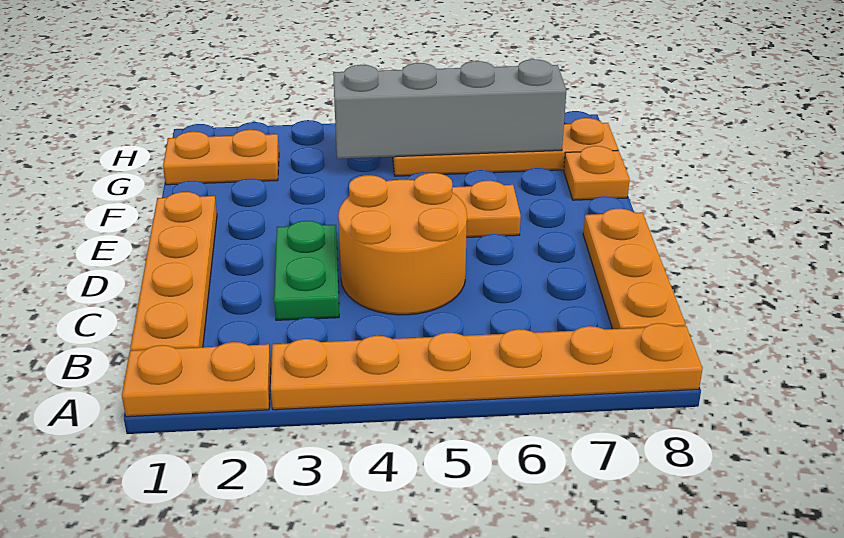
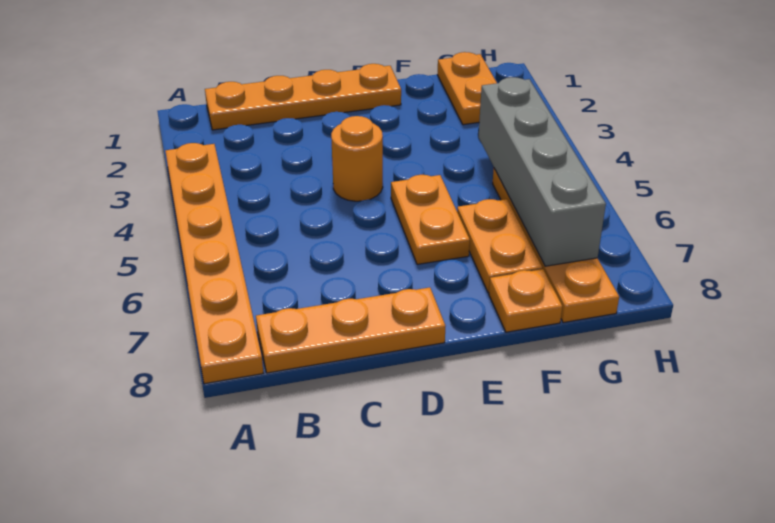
orange plate A1:A2 level 1 -> orange plate F6:F7 level 1
green plate C3:D3 level 1 -> none
orange round brick C4:D5 level 1 -> orange round brick D4 level 1

